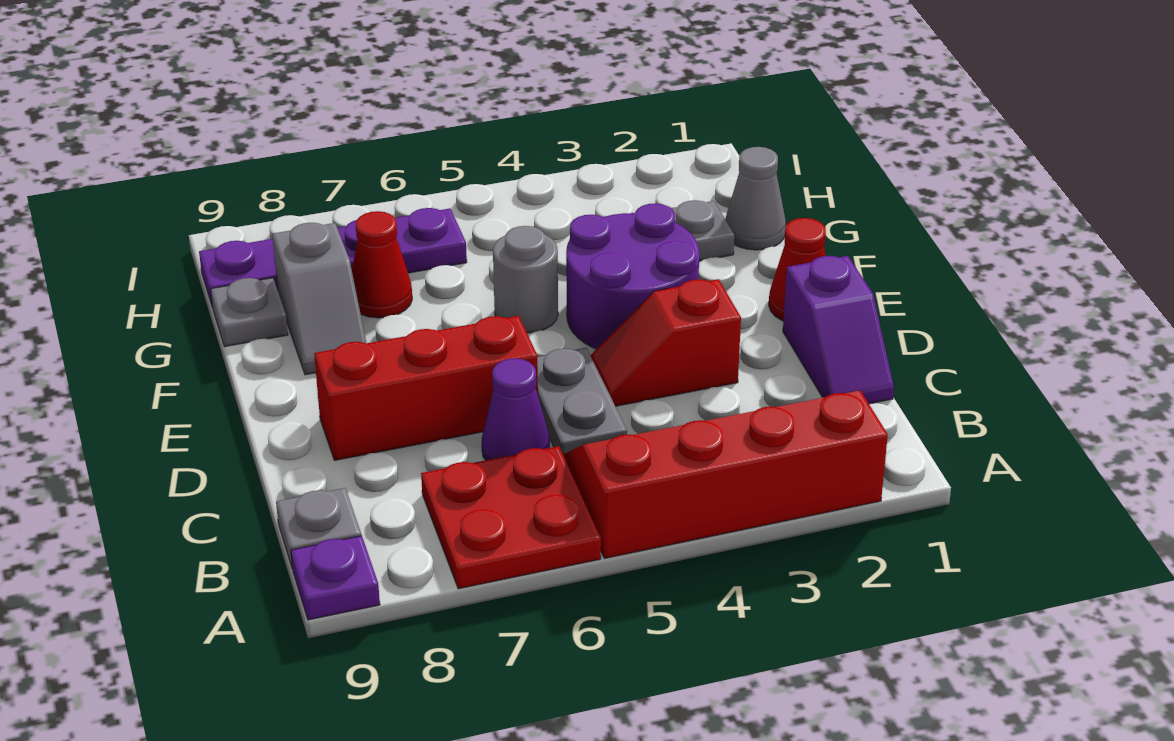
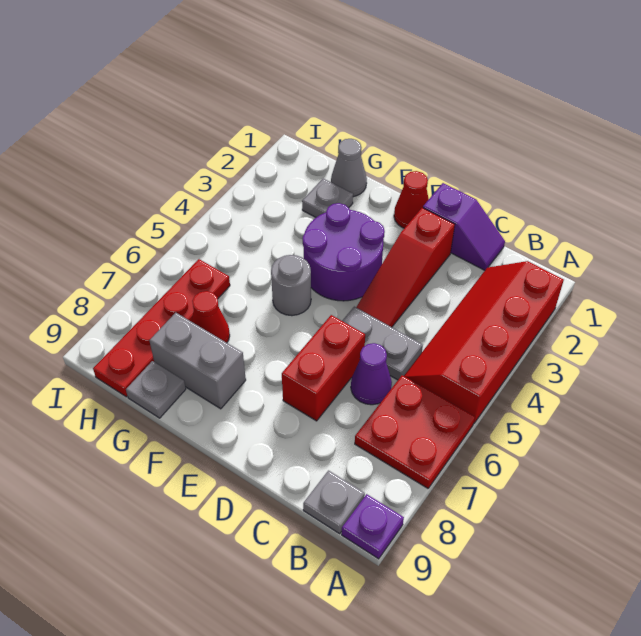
red slope D3:D4 level 1 top 3 -> red slope D2:D4 level 1 top 2
red brick D6:D8 level 1 -> red brick D6:D7 level 1
grey slope F8:G8 level 1 top G -> grey brick F8:G8 level 1
purple plate H6:H9 level 1 -> red plate H6:H9 level 1

